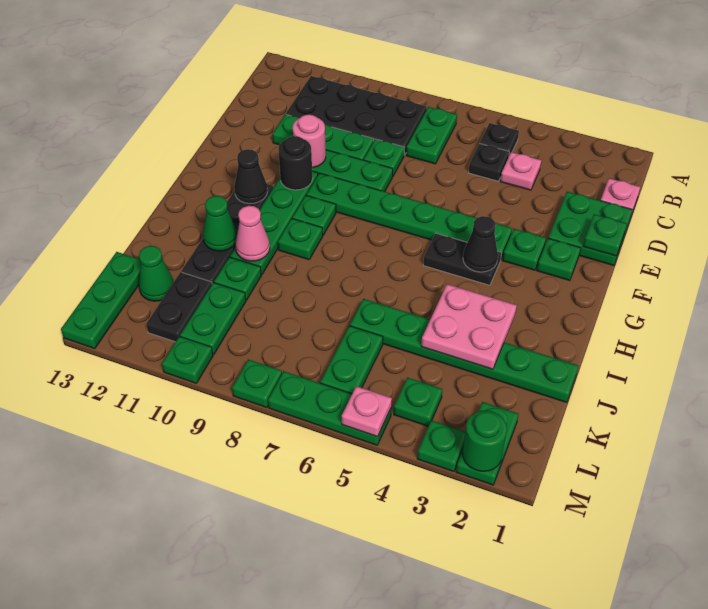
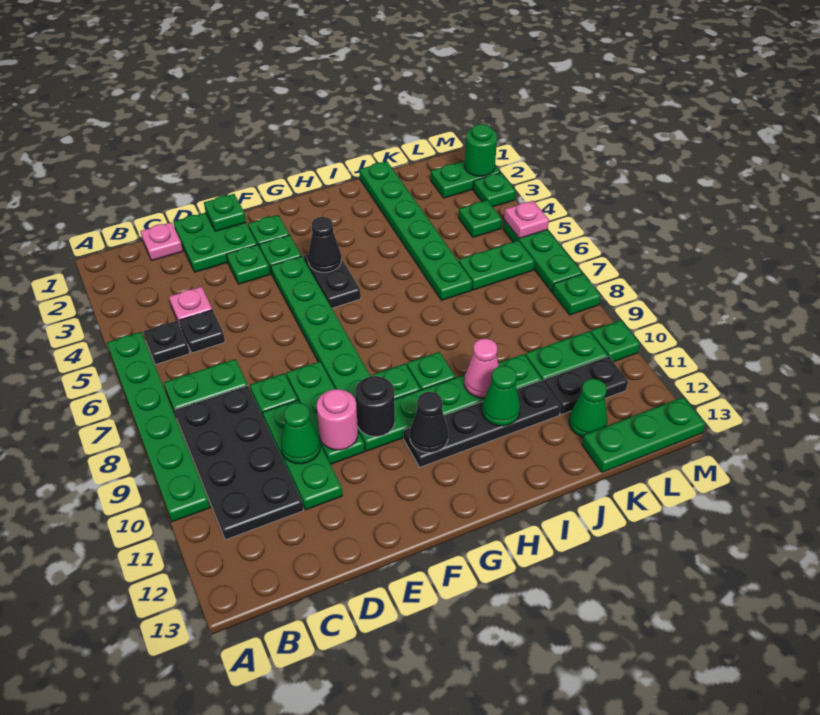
none -> green plate A5:A10 level 1
none -> green cone D10 level 2
none -> green plate E3 level 1
pink plate I3:J4 level 2 -> none

